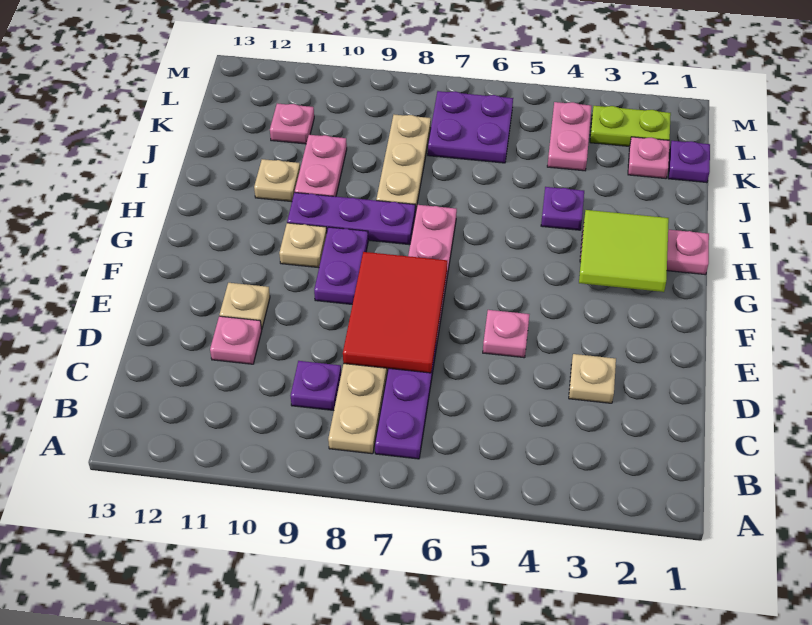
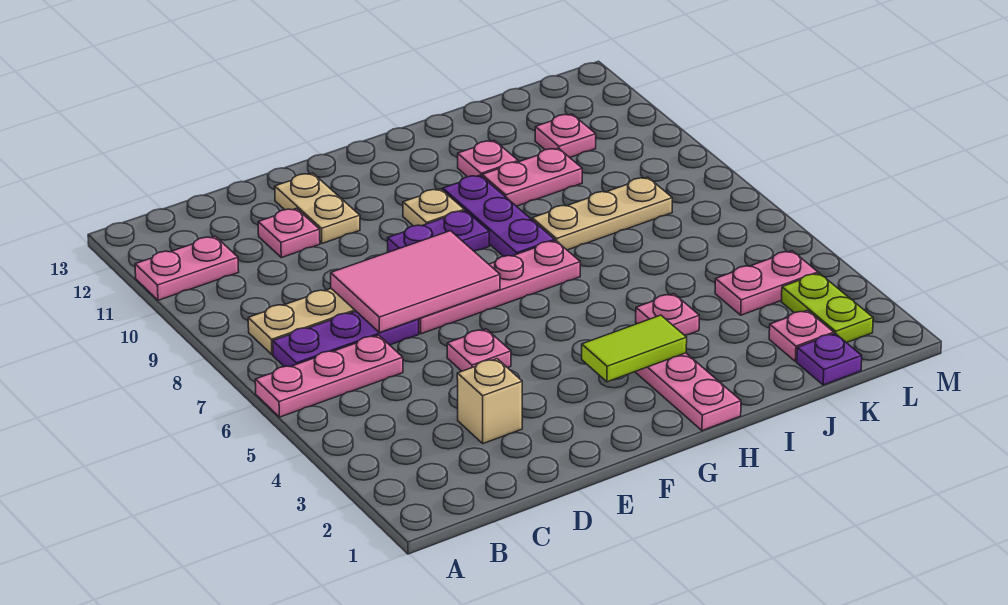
none -> pink plate A6:C6 level 1
none -> pink plate A11:B11 level 1
purple plate C9 level 1 -> none
tan plate D3 level 1 -> tan brick D3 level 1
red tile D7:F8 level 2 -> pink tile D7:F8 level 2
tan plate E11 level 1 -> tan plate E11:E12 level 1
lime tile G2:H3 level 2 -> lime tile G3:H3 level 2
purple plate I4 level 1 -> pink plate I4 level 1
tan plate I11 level 1 -> pink plate I11 level 1
purple plate K6:L7 level 1 -> none

